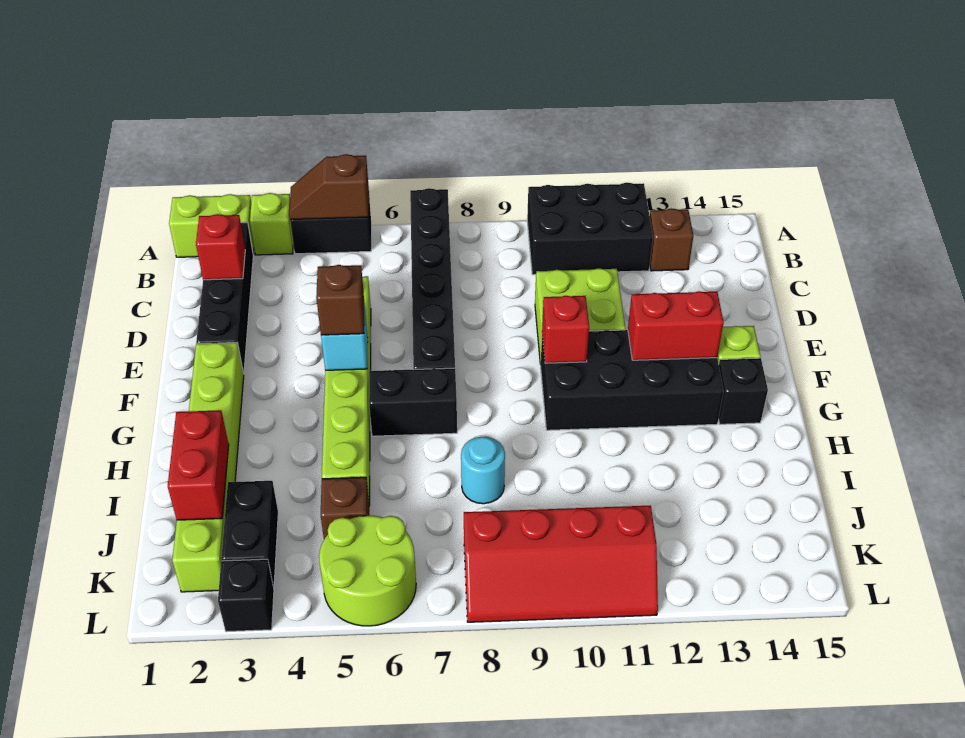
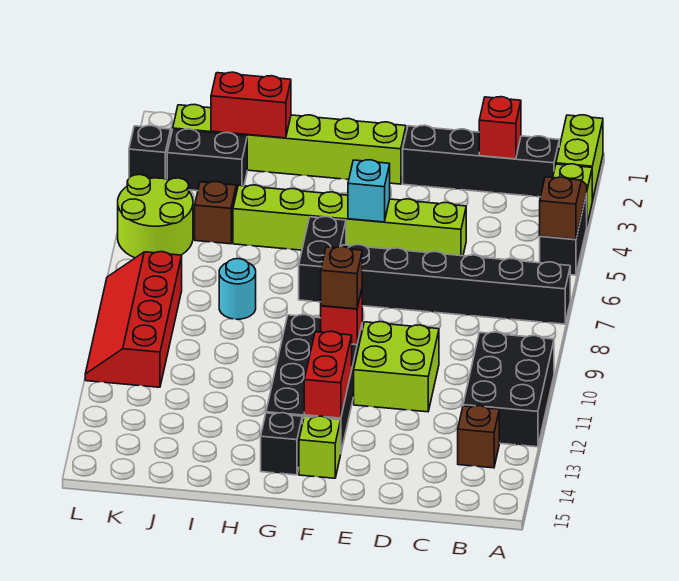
brown brick F5 level 3 -> brown brick F10 level 3

